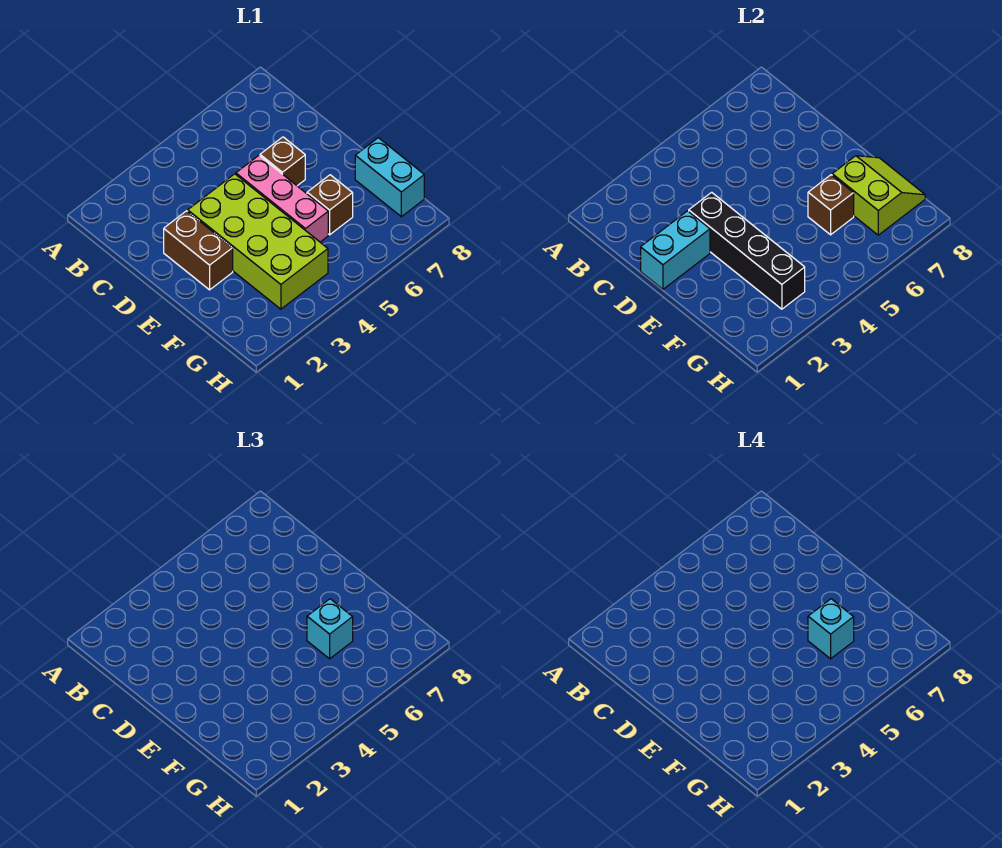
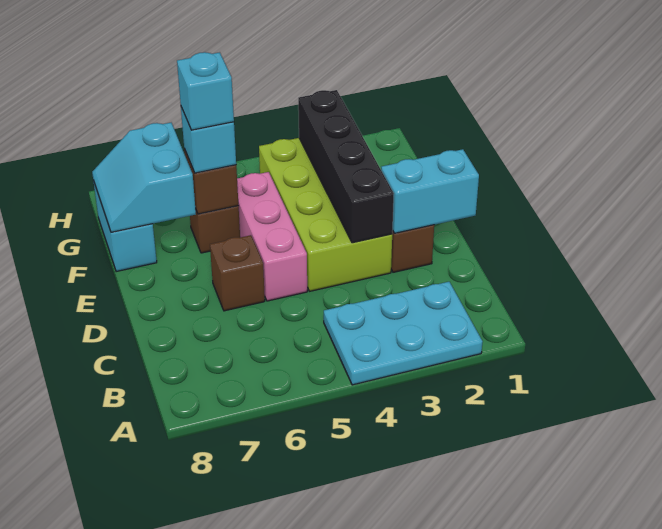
none -> cyan plate A2:B4 level 1
lime slope F7:G8 level 2 top 7 -> cyan slope F7:G8 level 2 top 7

